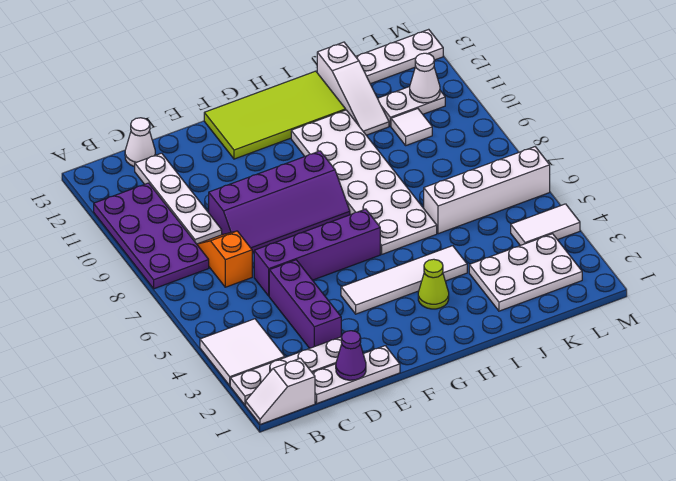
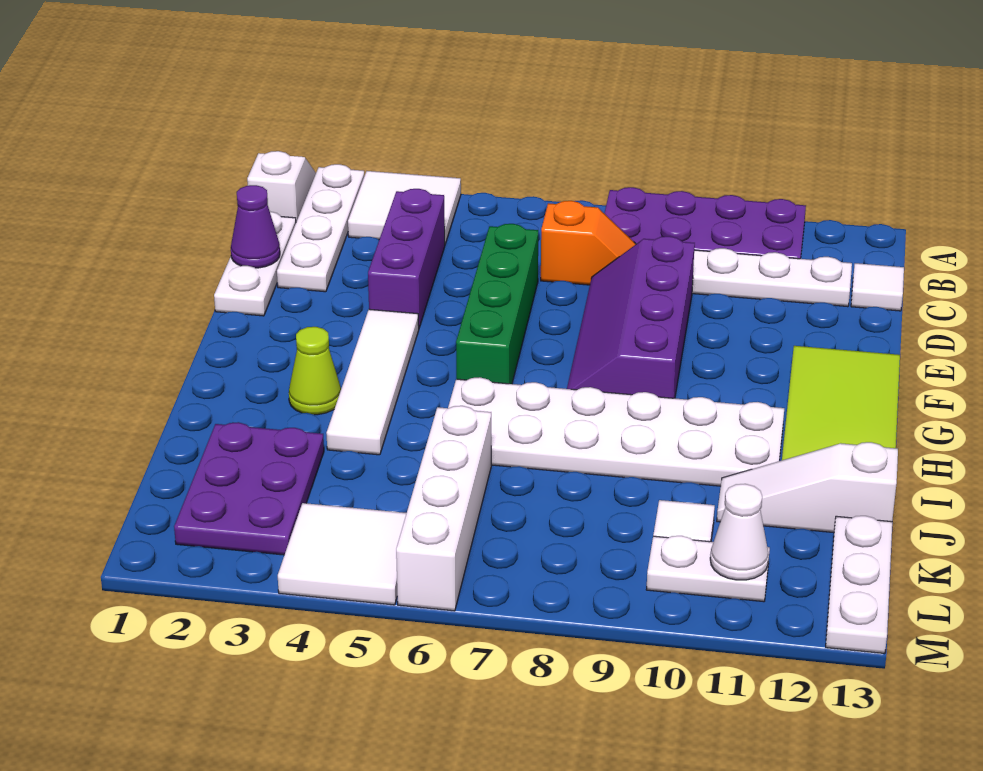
white cone C13 level 1 -> white tile C13 level 1
purple brick D3:D5 level 1 -> purple brick C4:E4 level 1
purple brick D6:G6 level 1 -> green brick D6:G6 level 1
white plate J2:L3 level 1 -> purple plate J2:L3 level 1
white plate K11:L11 level 1 -> white plate L10:L11 level 1
white tile L4:M4 level 1 -> white tile L4:M5 level 1

